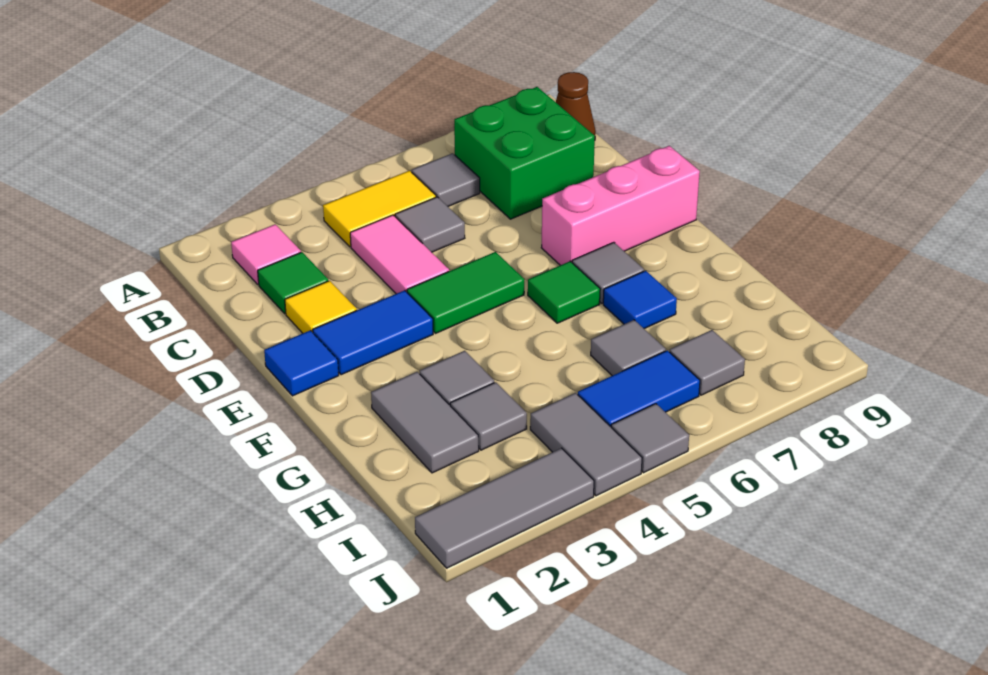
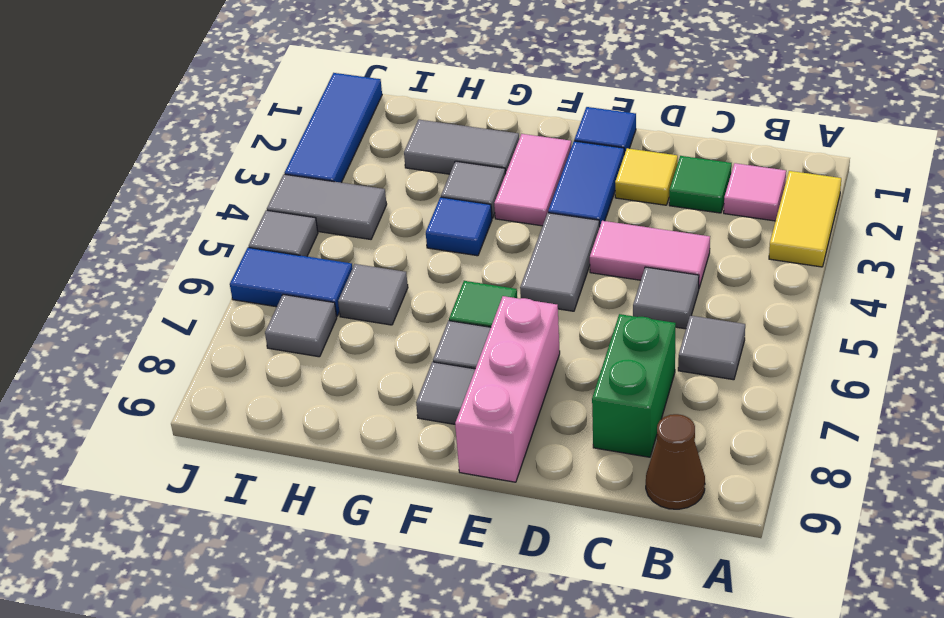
yellow tile B4:B5 level 1 -> yellow tile A2:A3 level 1
green brick B7:C8 level 1 -> green brick C7:C8 level 1
green tile E4:E5 level 1 -> grey tile E4:E5 level 1
none -> pink tile F2:F3 level 1
blue tile G7 level 1 -> blue tile G4 level 1
grey tile H3 level 1 -> grey tile F8 level 1
blue tile I5:I6 level 1 -> blue tile I6:J6 level 1
grey tile J1:J3 level 1 -> blue tile J1:J3 level 1

